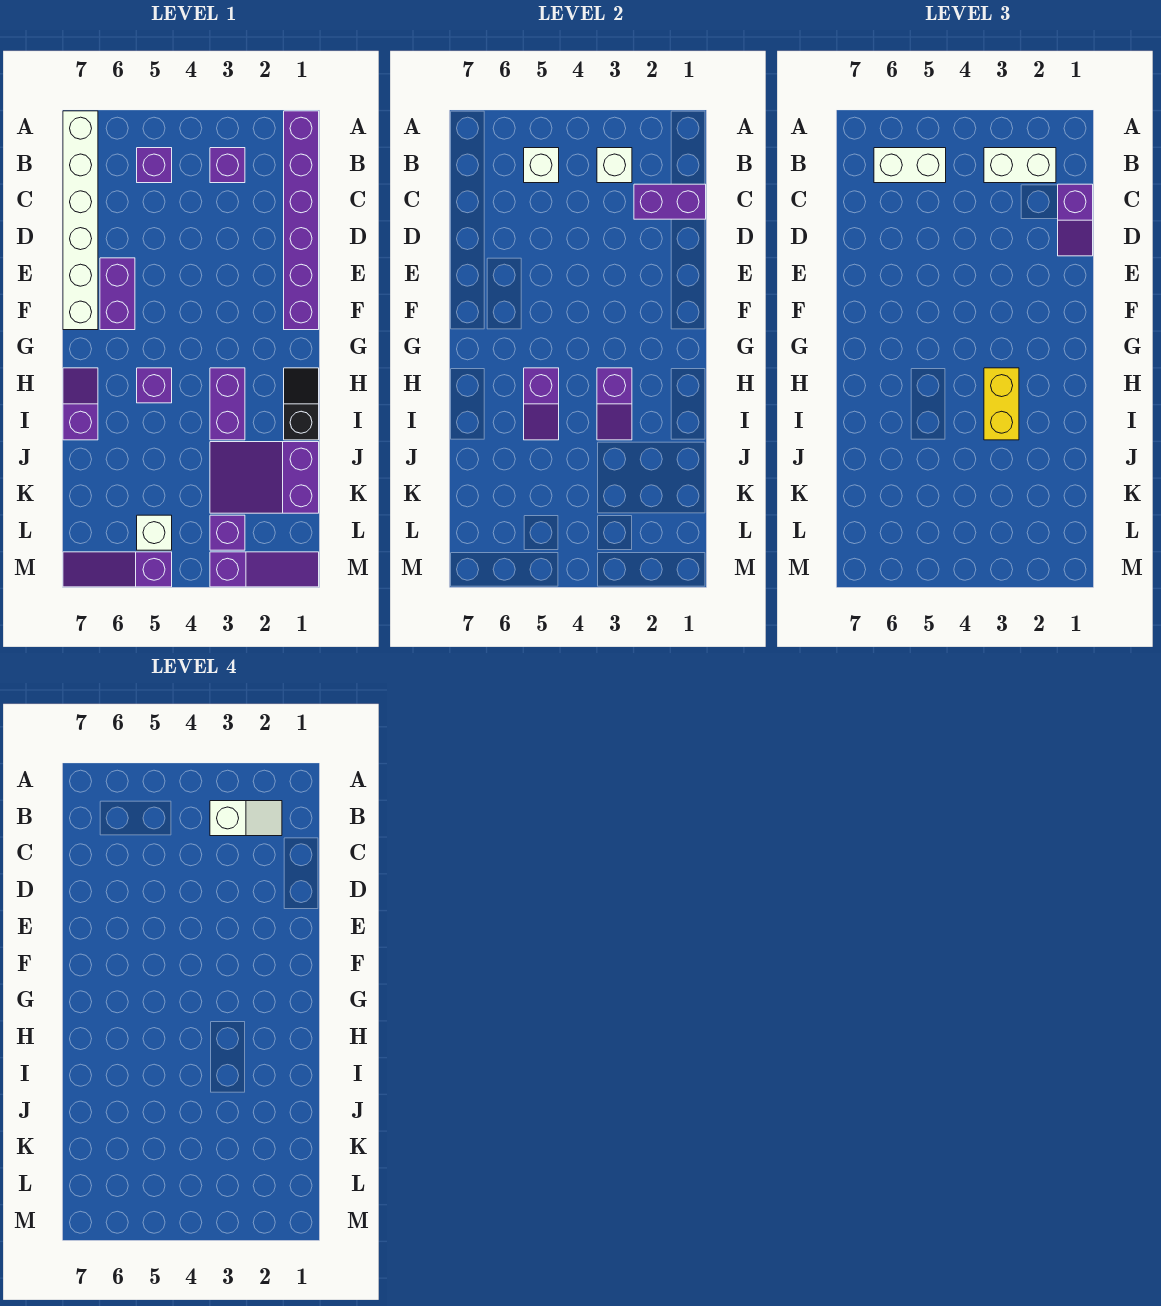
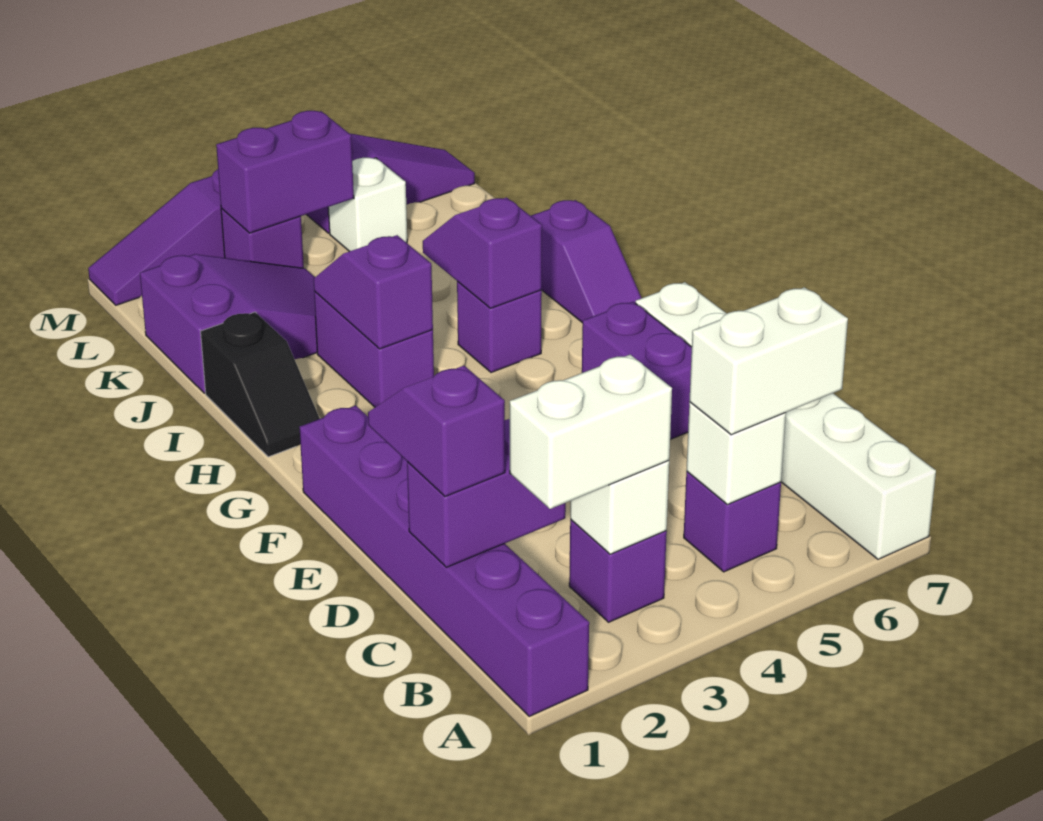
white slope B2:B3 level 4 top 3 -> none
yellow brick H3:I3 level 3 -> none
none -> purple brick L3:L4 level 2

